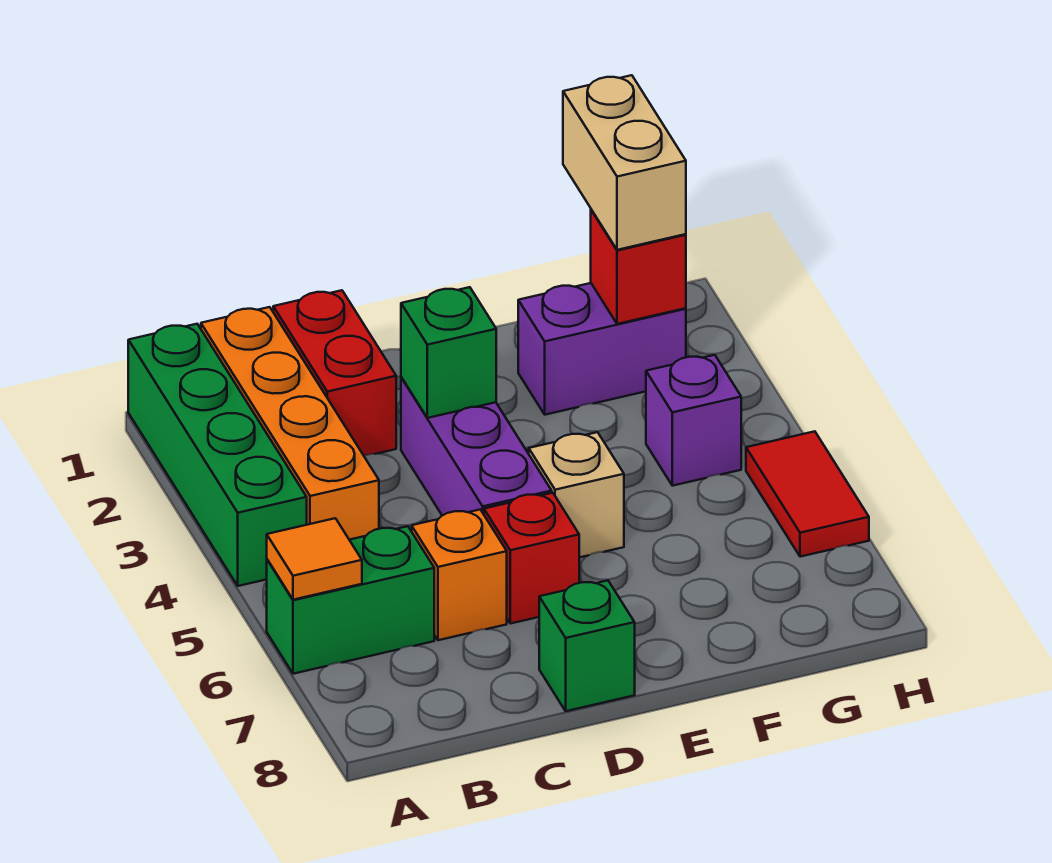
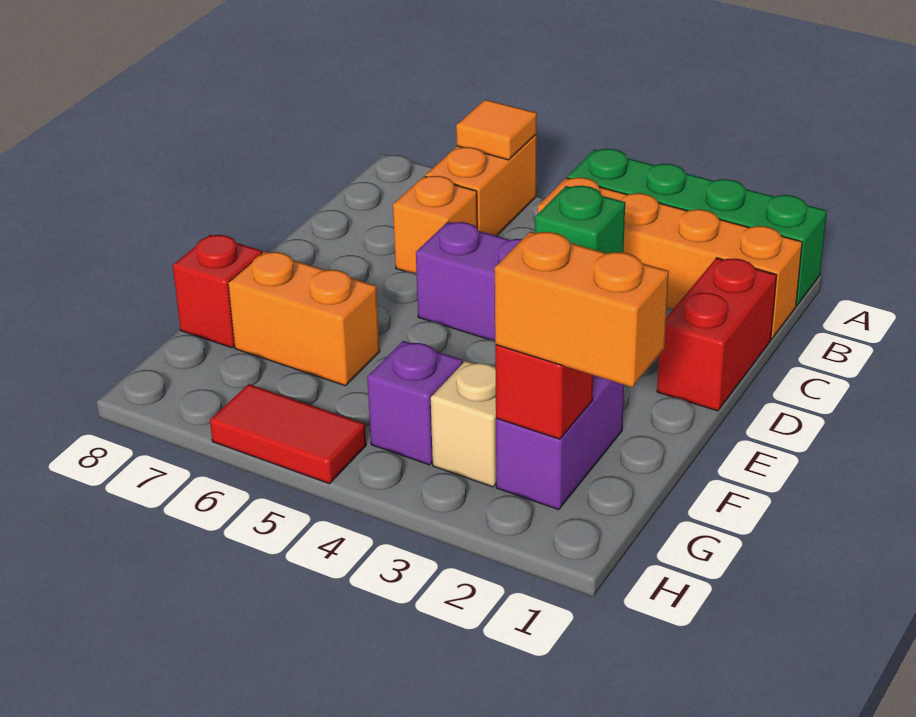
green brick A6:B6 level 1 -> orange brick A6:B6 level 1
red brick C1:C2 level 1 -> red brick C1:D1 level 1
red brick D6 level 1 -> red brick F8 level 1
green brick D8 level 1 -> none
tan brick E5 level 1 -> tan brick G3 level 1
none -> orange brick F6:F7 level 1
tan brick G1:G2 level 3 -> orange brick G1:G2 level 3

